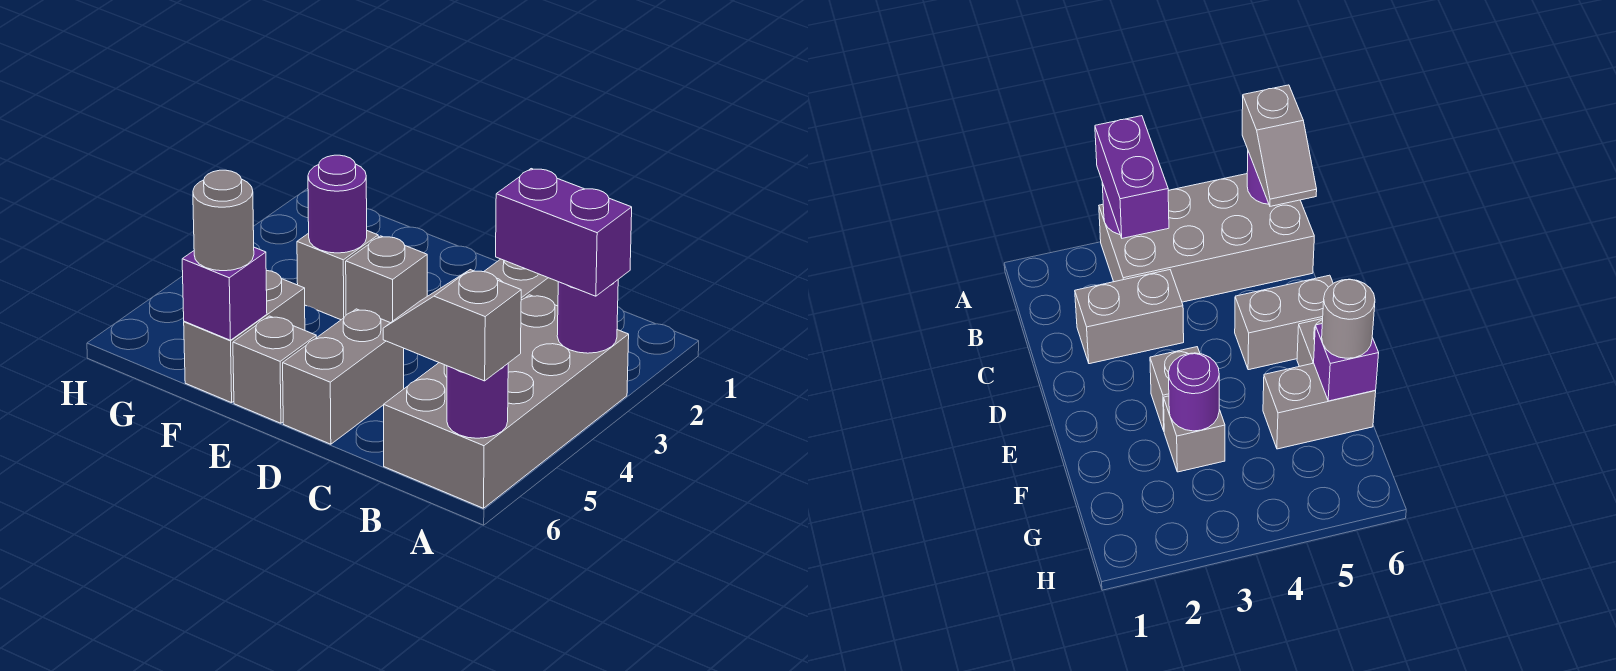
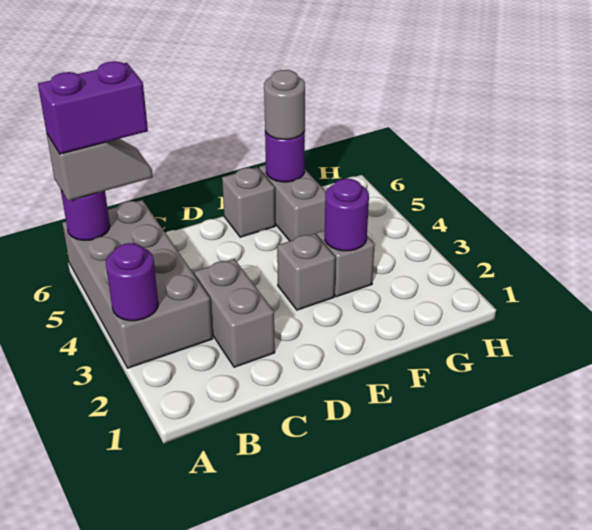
purple brick A3:B3 level 3 -> purple brick A6:B6 level 4
grey brick D5:D6 level 1 -> none
purple brick F6 level 2 -> purple round brick F6 level 2

